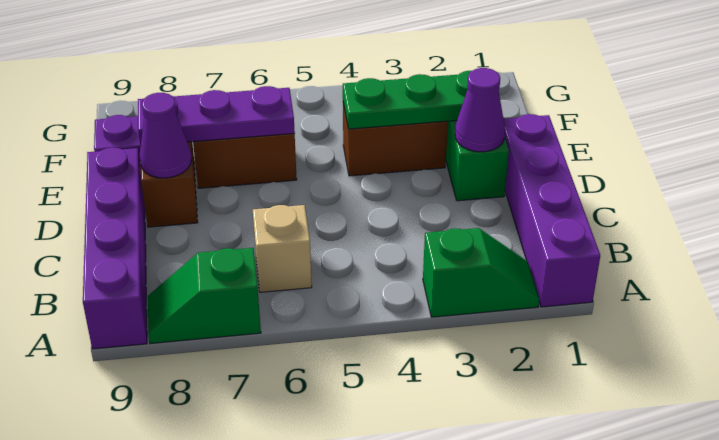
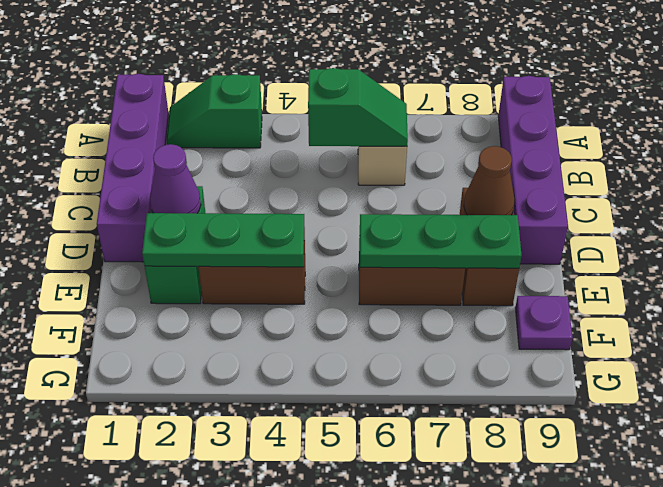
green slope A7:A8 level 1 top 7 -> green slope B5:B6 level 2 top 5
purple cone D8 level 2 -> brown cone D8 level 2
purple plate E6:E8 level 2 -> green plate E6:E8 level 2

